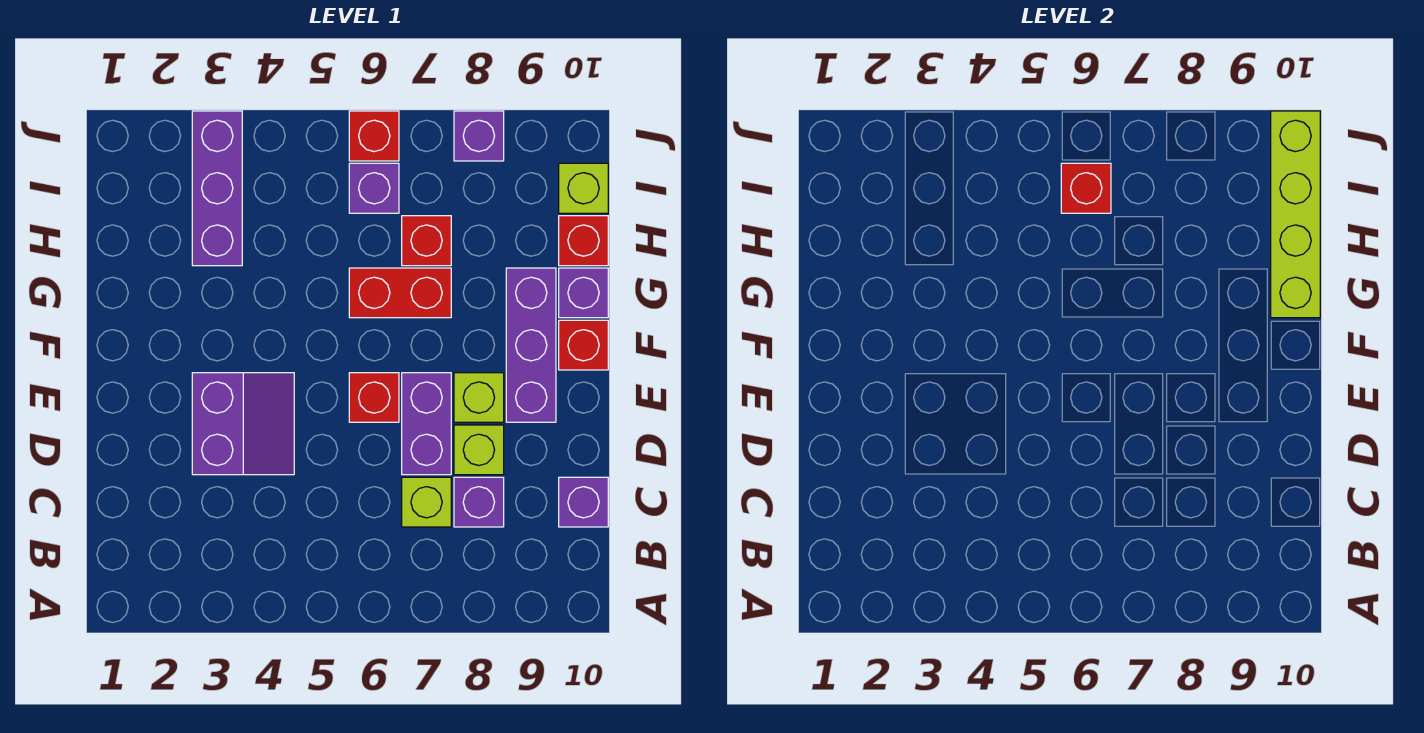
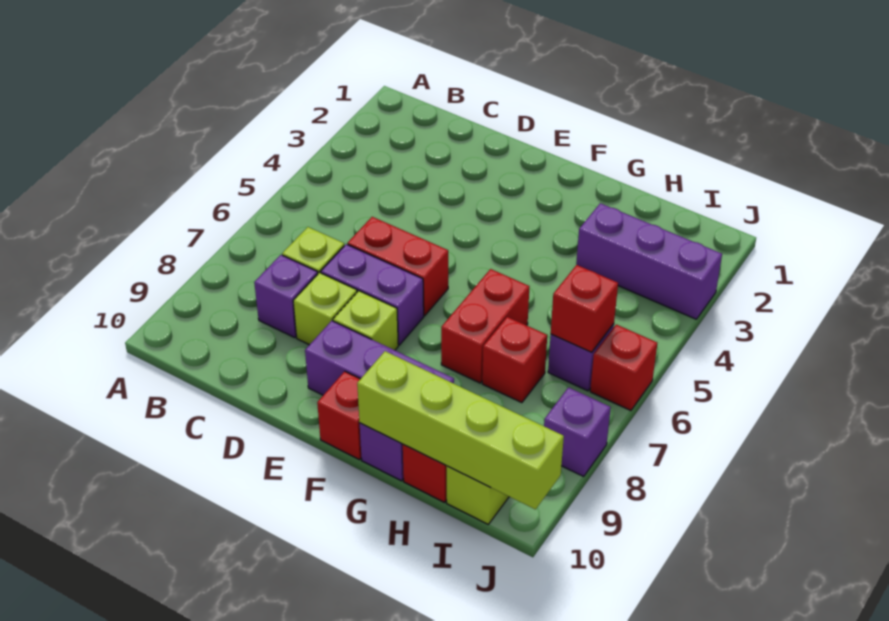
purple brick C10 level 1 -> none
purple slope D3:E4 level 1 top 3 -> none
red brick E6 level 1 -> red brick D6:E6 level 1

